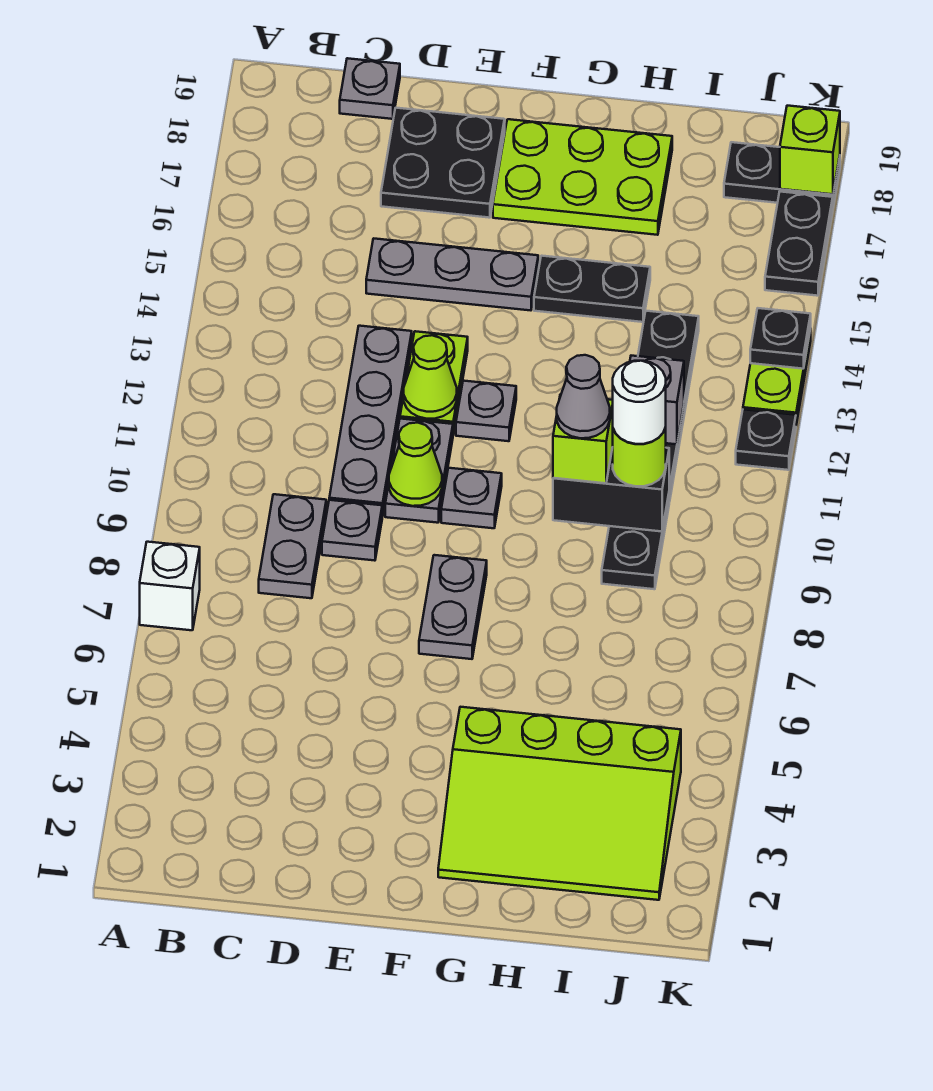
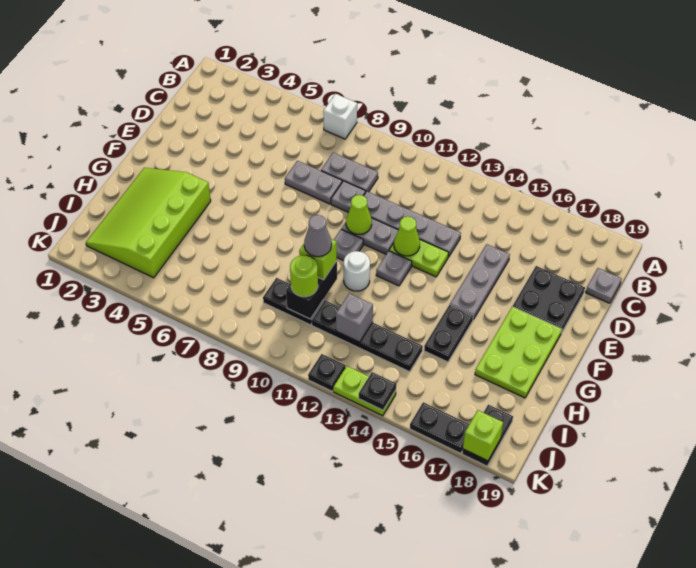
grey plate F7:F8 level 1 -> grey plate D7:D8 level 1
white round brick I10 level 4 -> white round brick G11 level 1

